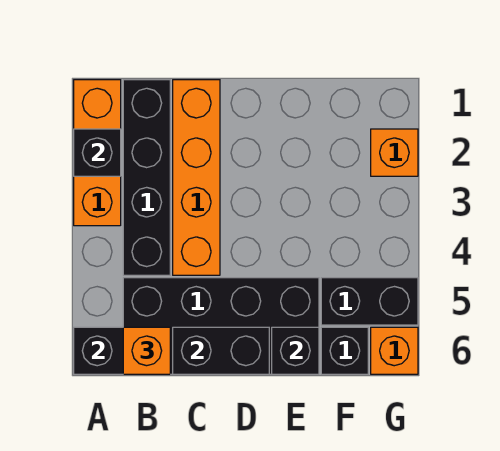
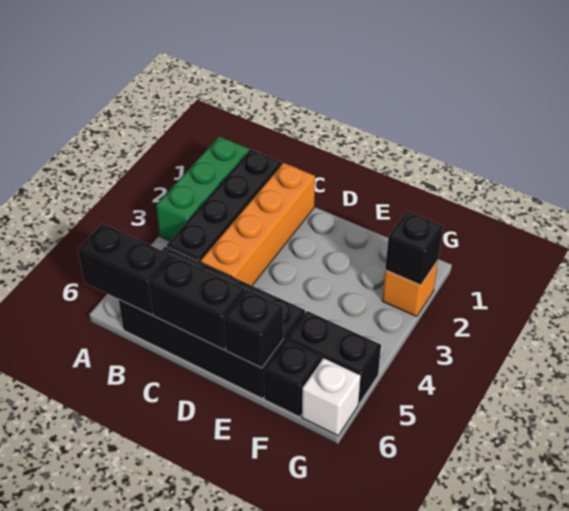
orange brick A1:A3 level 1 -> green brick A1:A3 level 1
black brick A2 level 2 -> black brick G2 level 2
orange brick B6 level 3 -> none
orange brick G6 level 1 -> white brick G6 level 1

